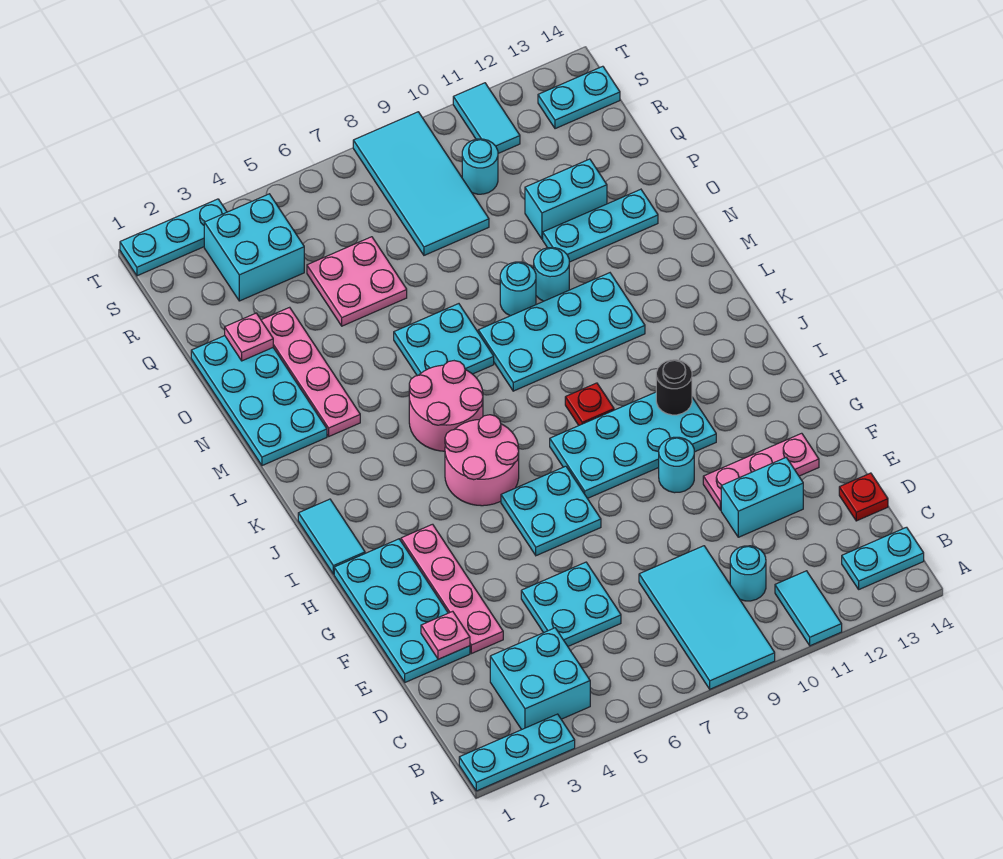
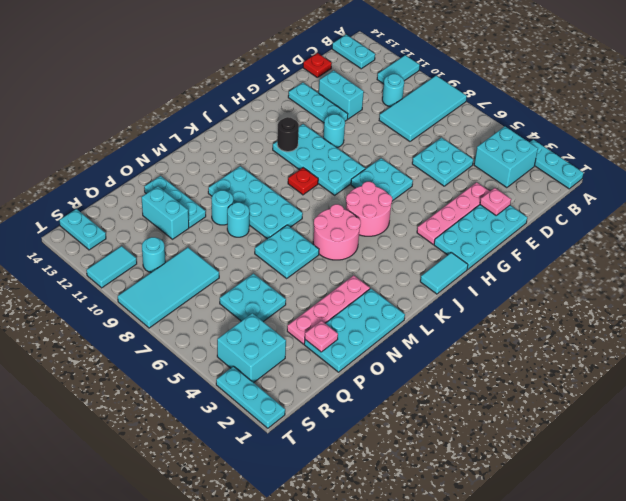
pink plate F11:F13 level 1 -> cyan plate F11:F13 level 1
pink plate P5:Q6 level 1 -> cyan plate P5:Q6 level 1

